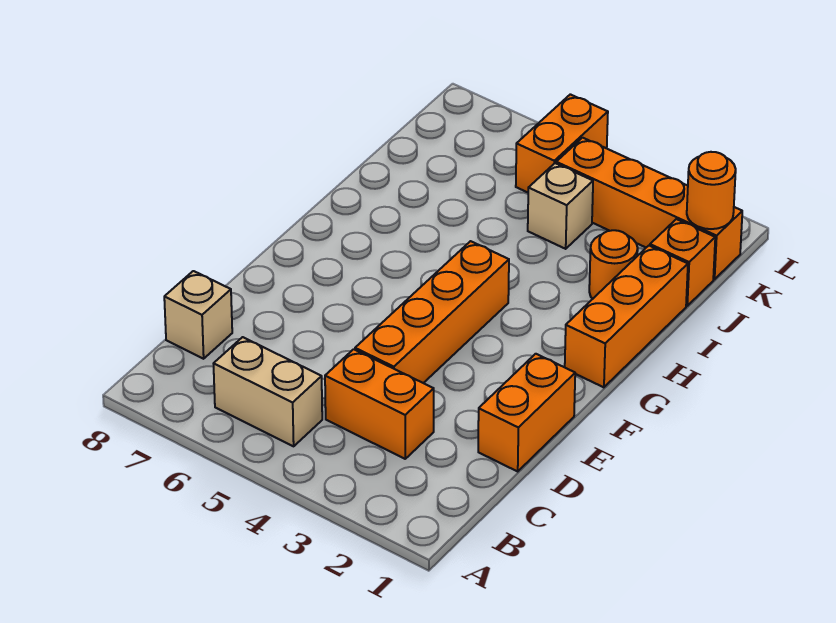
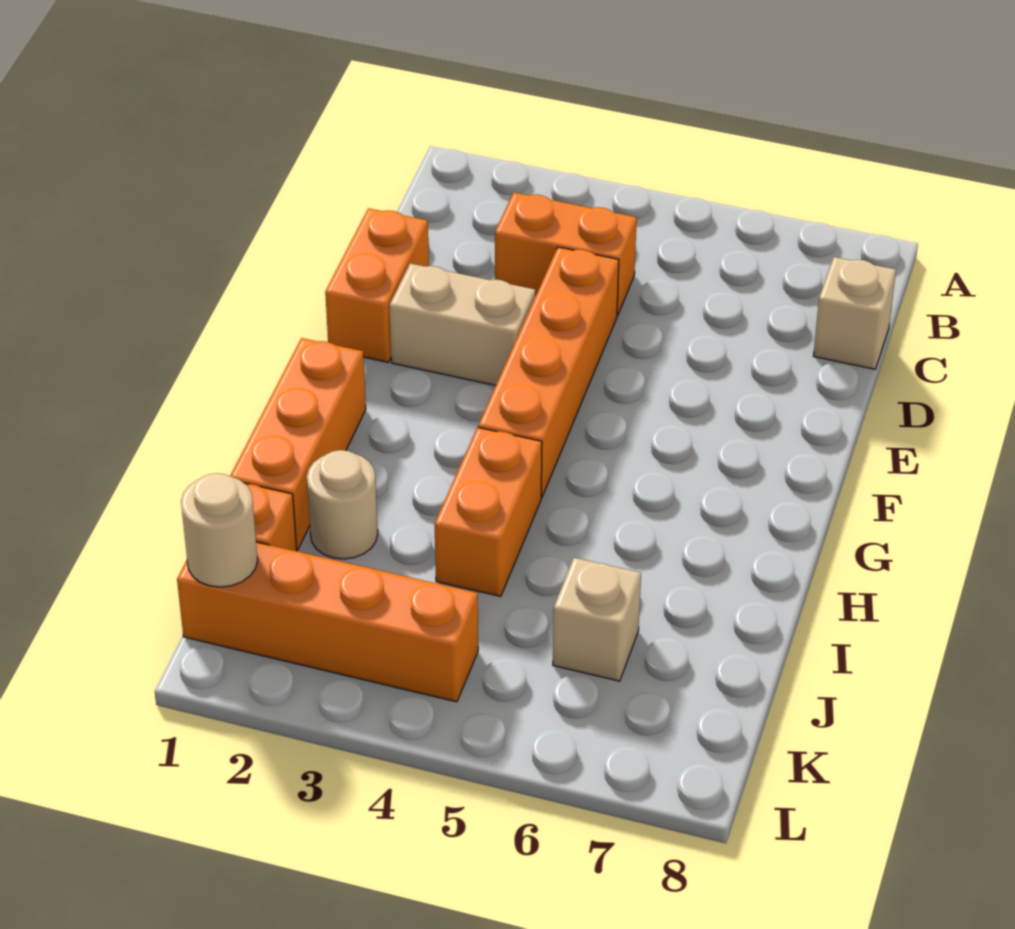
tan brick B5:B6 level 1 -> tan brick E2:E3 level 1
orange round brick I2 level 1 -> tan round brick I2 level 1
tan brick J4 level 1 -> tan brick J6 level 1
orange round brick K1 level 2 -> tan round brick K1 level 2
orange brick K5:L5 level 1 -> orange brick H4:I4 level 1

